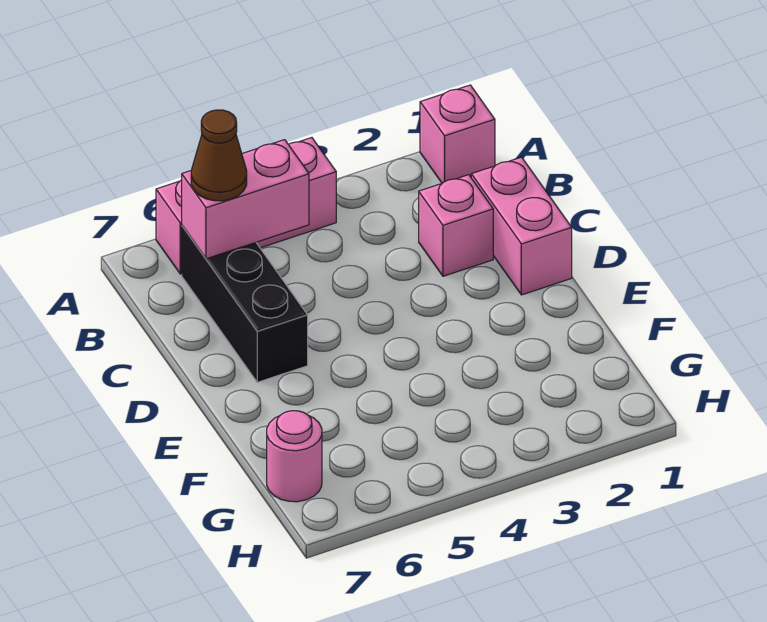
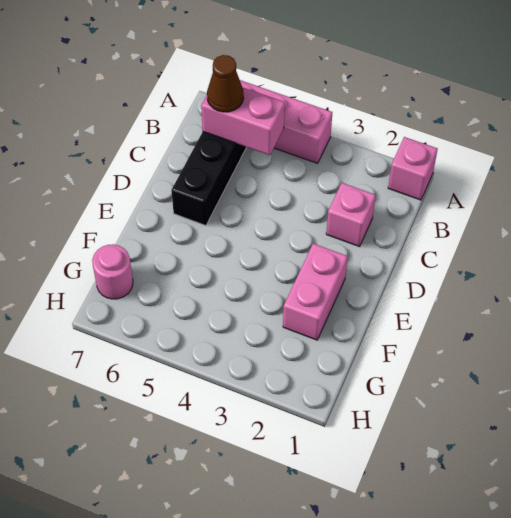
pink brick C1:D1 level 1 -> pink brick E2:F2 level 1

